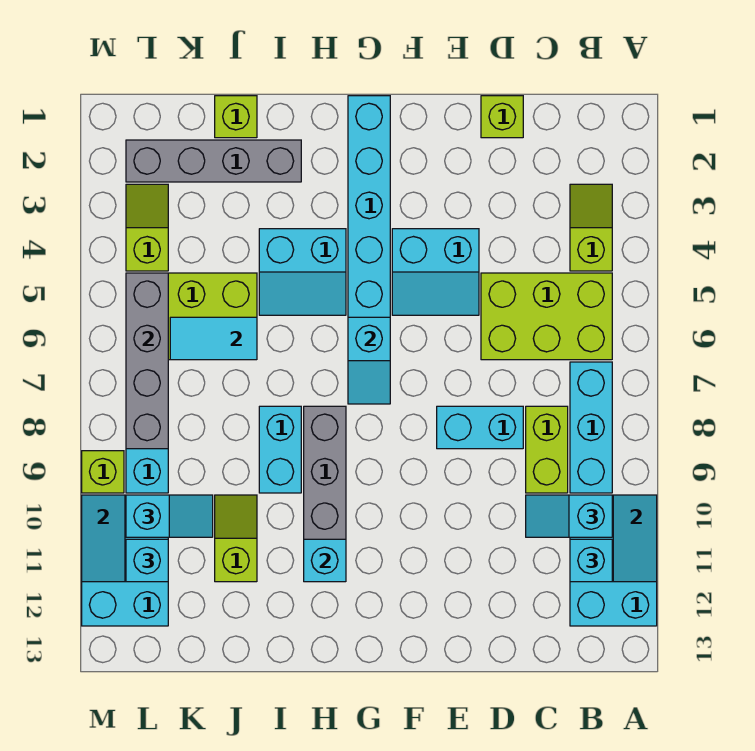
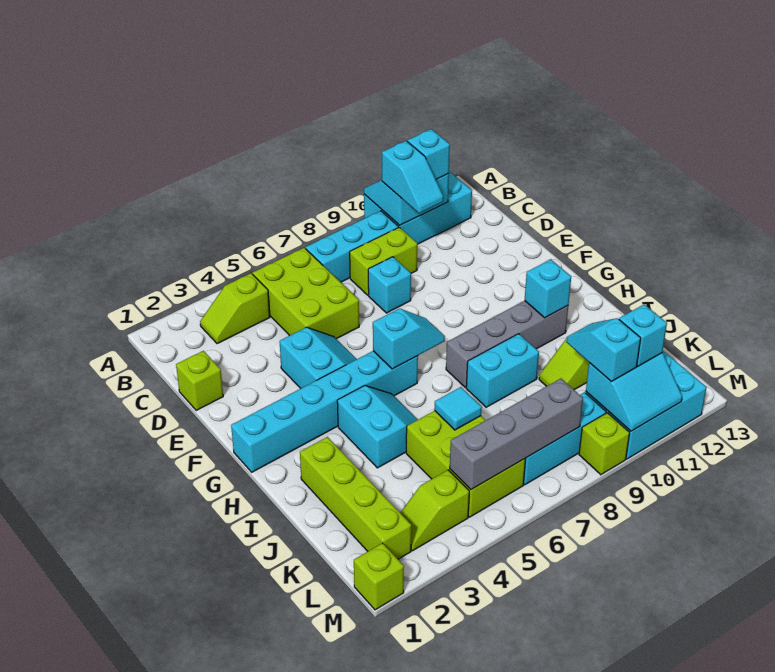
cyan brick D8:E8 level 1 -> cyan brick D8 level 1
grey brick I2:L2 level 1 -> lime brick I2:L2 level 1
lime brick J1 level 1 -> lime brick M1 level 1
cyan tile J6:K6 level 2 -> cyan tile J6 level 2

